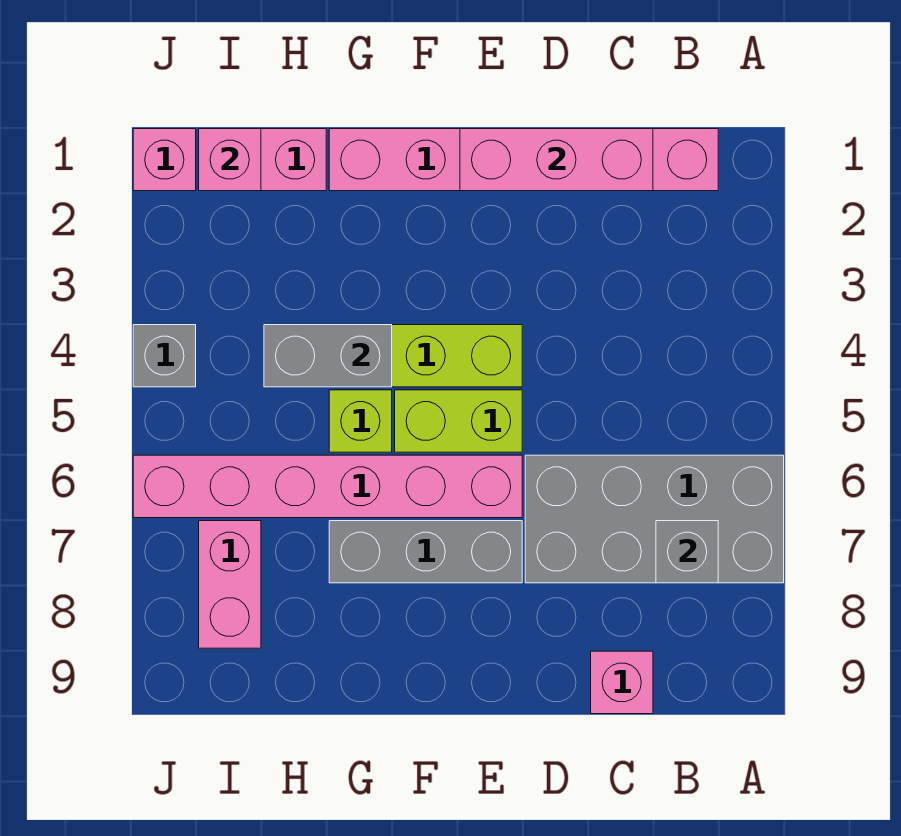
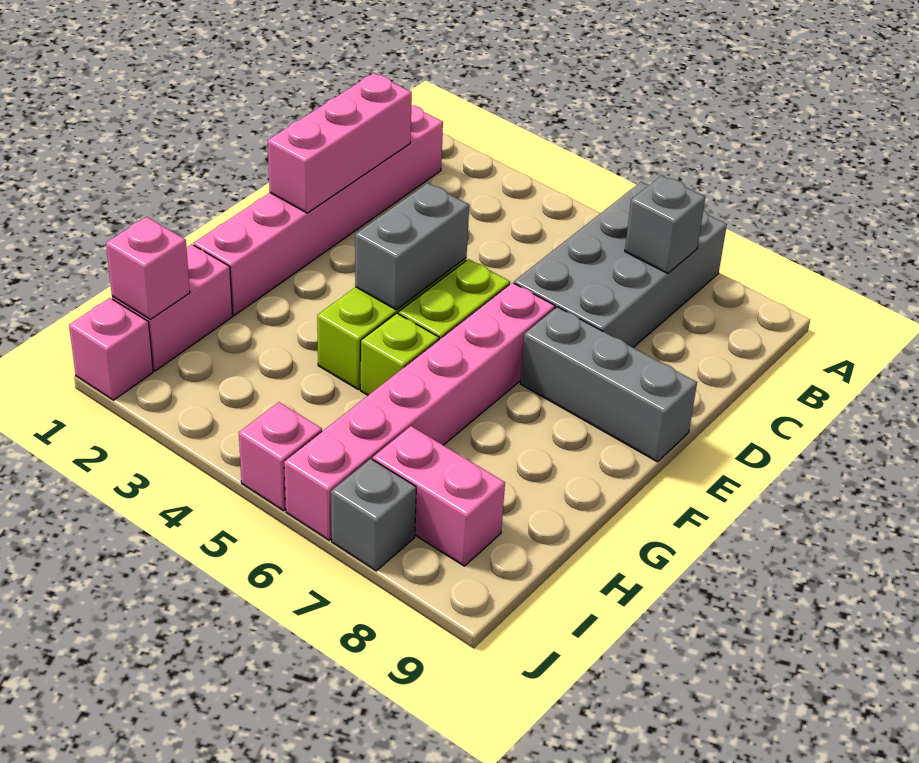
pink brick C9 level 1 -> pink brick J5 level 1
grey brick E7:G7 level 1 -> grey brick E7:E9 level 1
grey brick G4:H4 level 2 -> grey brick E4:F4 level 2
grey brick J4 level 1 -> grey brick J7 level 1

